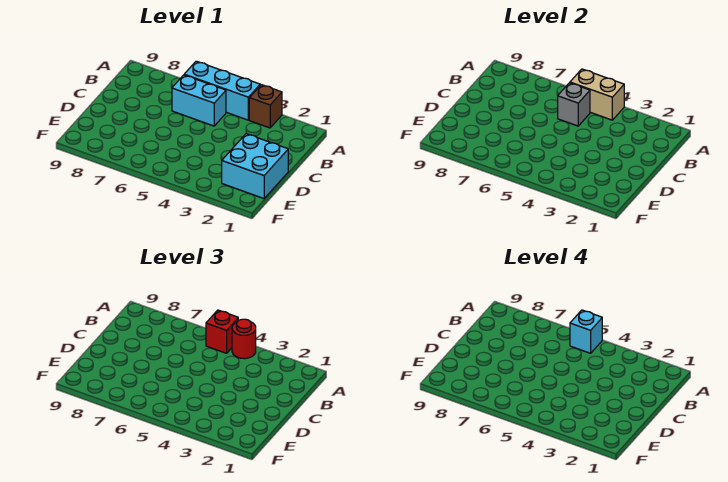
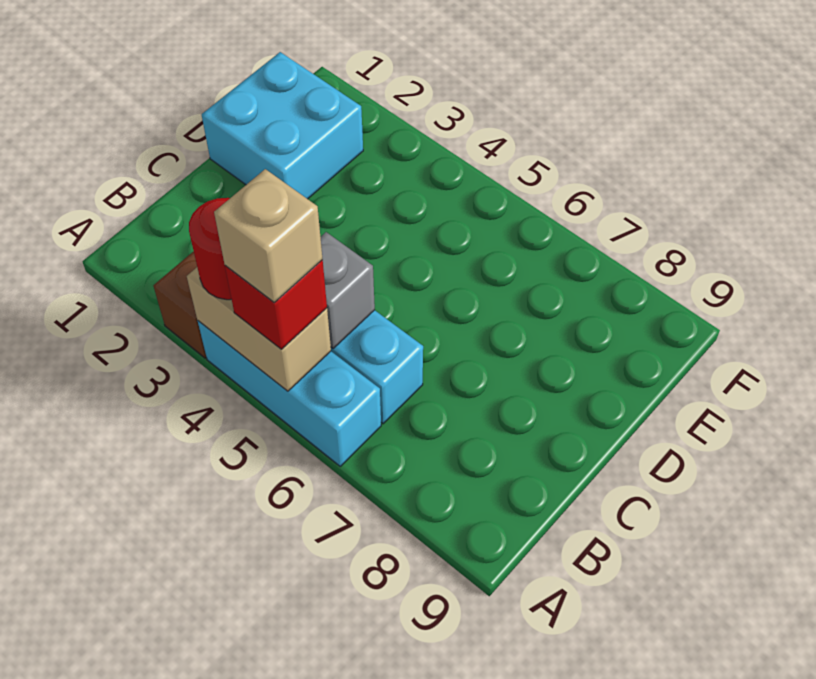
cyan brick A5 level 4 -> tan brick A5 level 4

